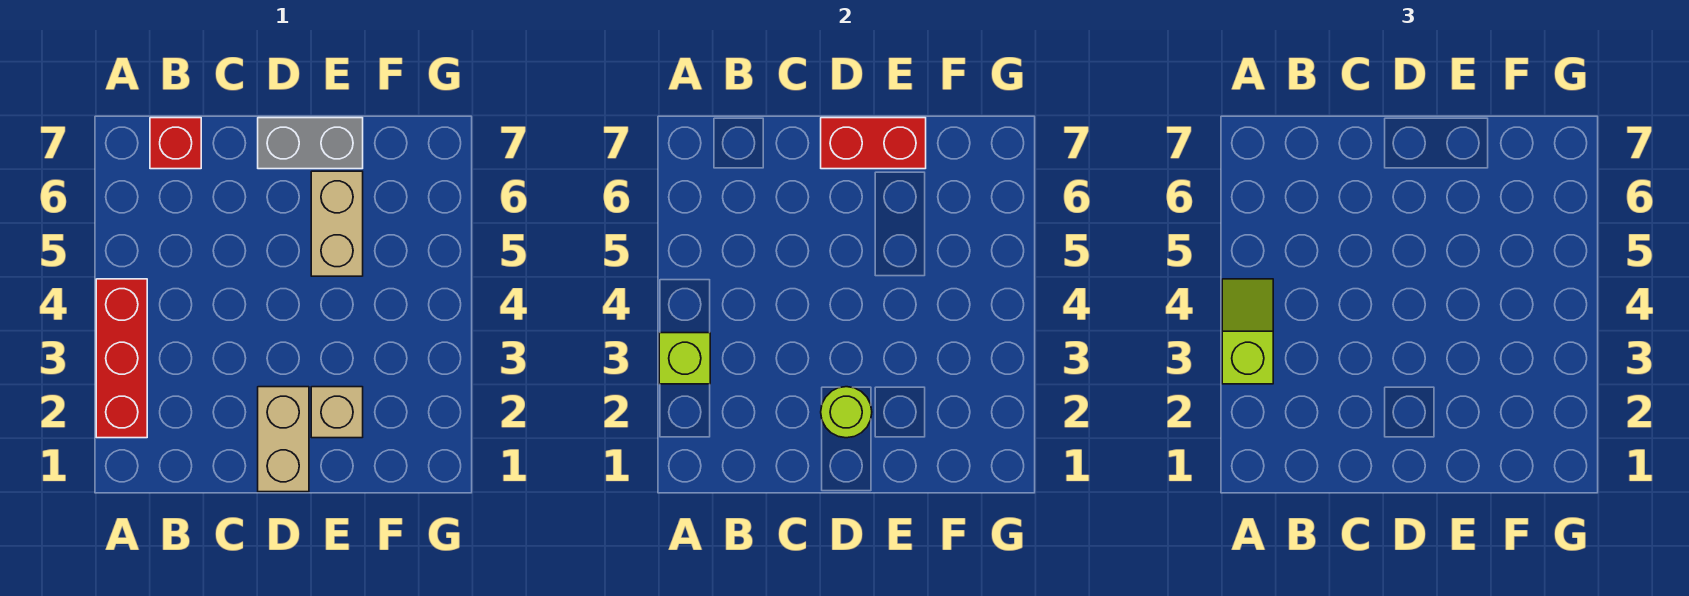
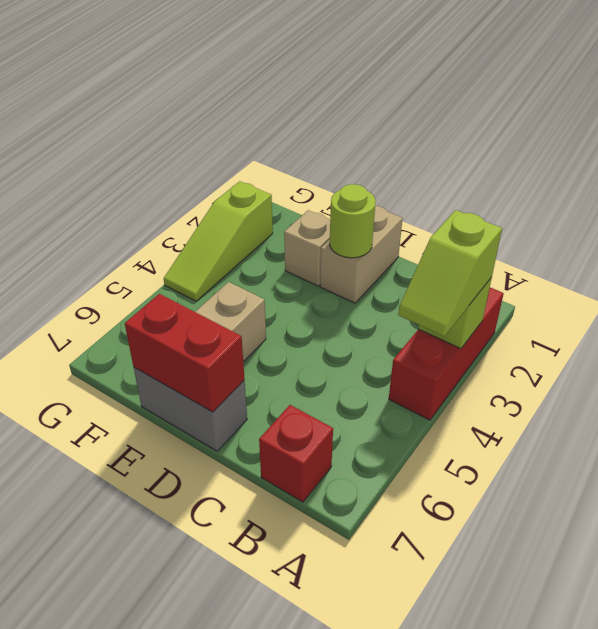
none -> lime slope G2:G4 level 1 top 2

